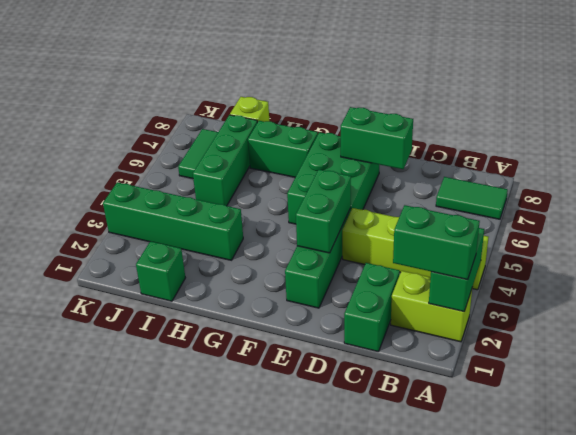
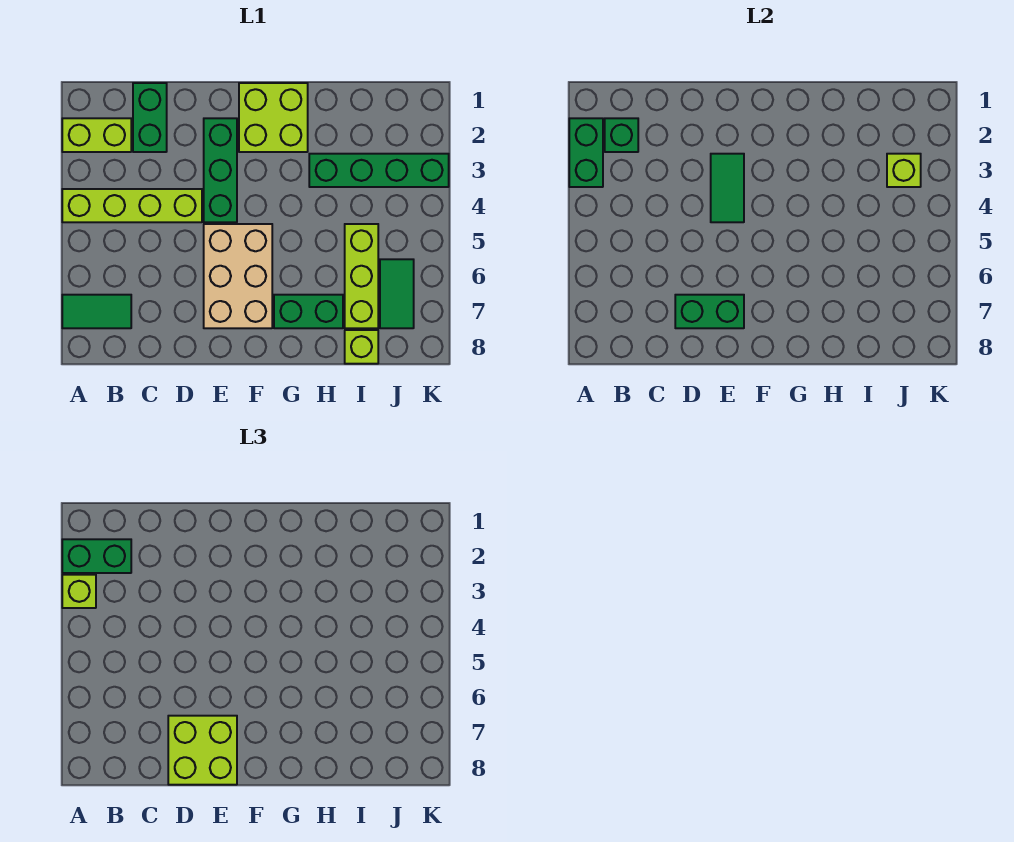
none -> lime brick A3 level 3
none -> lime brick D7:E8 level 3
green brick E3:E4 level 2 -> green tile E3:E4 level 2
green brick E5:F7 level 1 -> tan brick E5:F7 level 1
none -> lime brick F1:G2 level 1
green brick I1 level 1 -> green brick B2 level 2
green brick I5:I7 level 1 -> lime brick I5:I7 level 1
none -> lime brick J3 level 2

